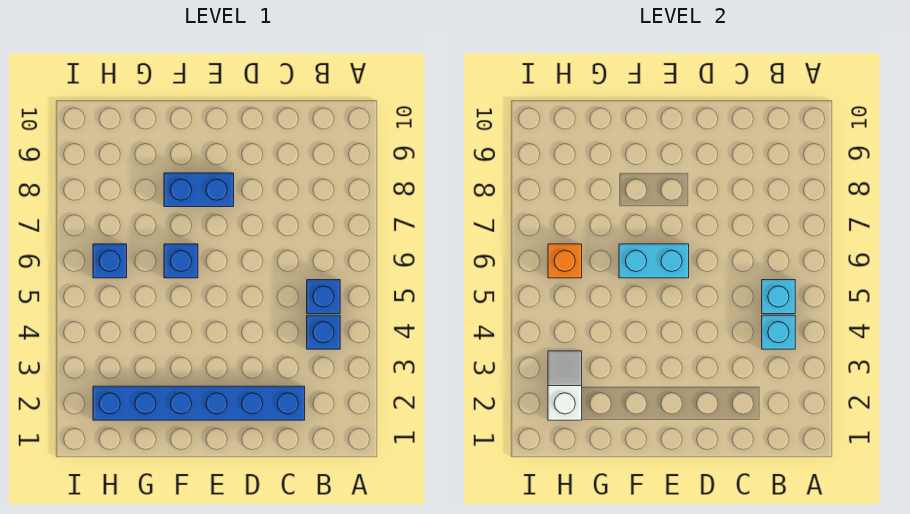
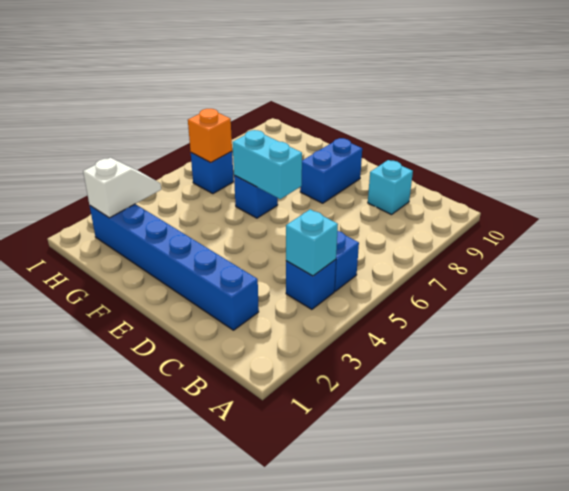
cyan brick B5 level 2 -> cyan brick C9 level 1
blue brick E8:F8 level 1 -> blue brick E8:E9 level 1

